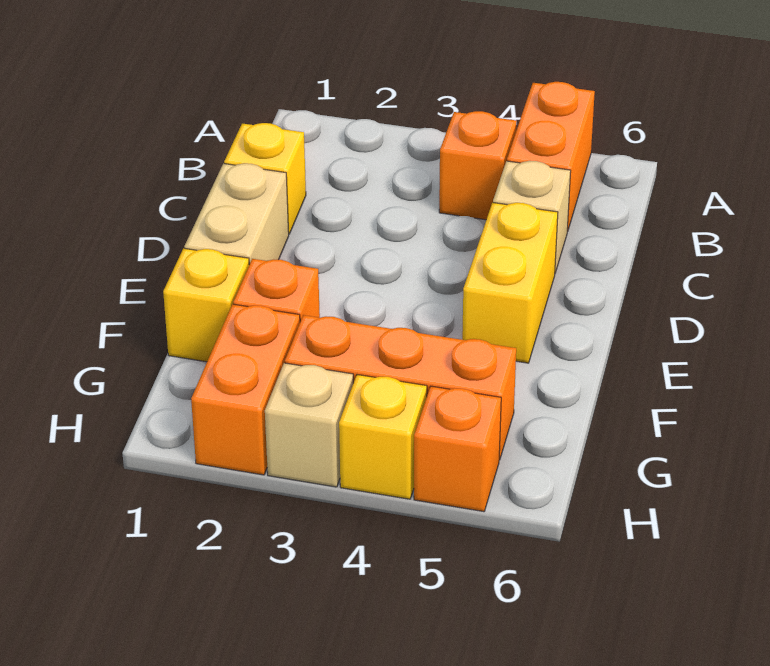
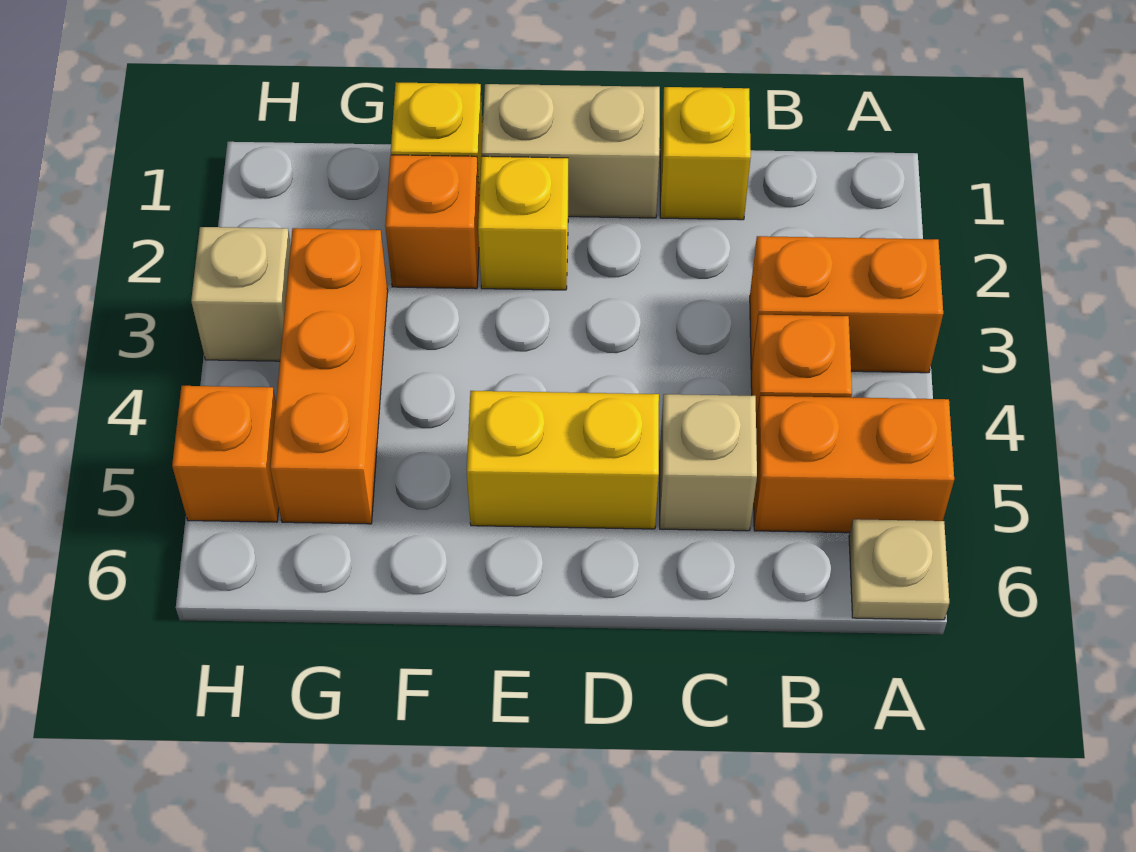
none -> tan plate A6 level 1
orange brick G2:H2 level 1 -> orange brick A3:B3 level 1
yellow brick H4 level 1 -> yellow brick E2 level 1

